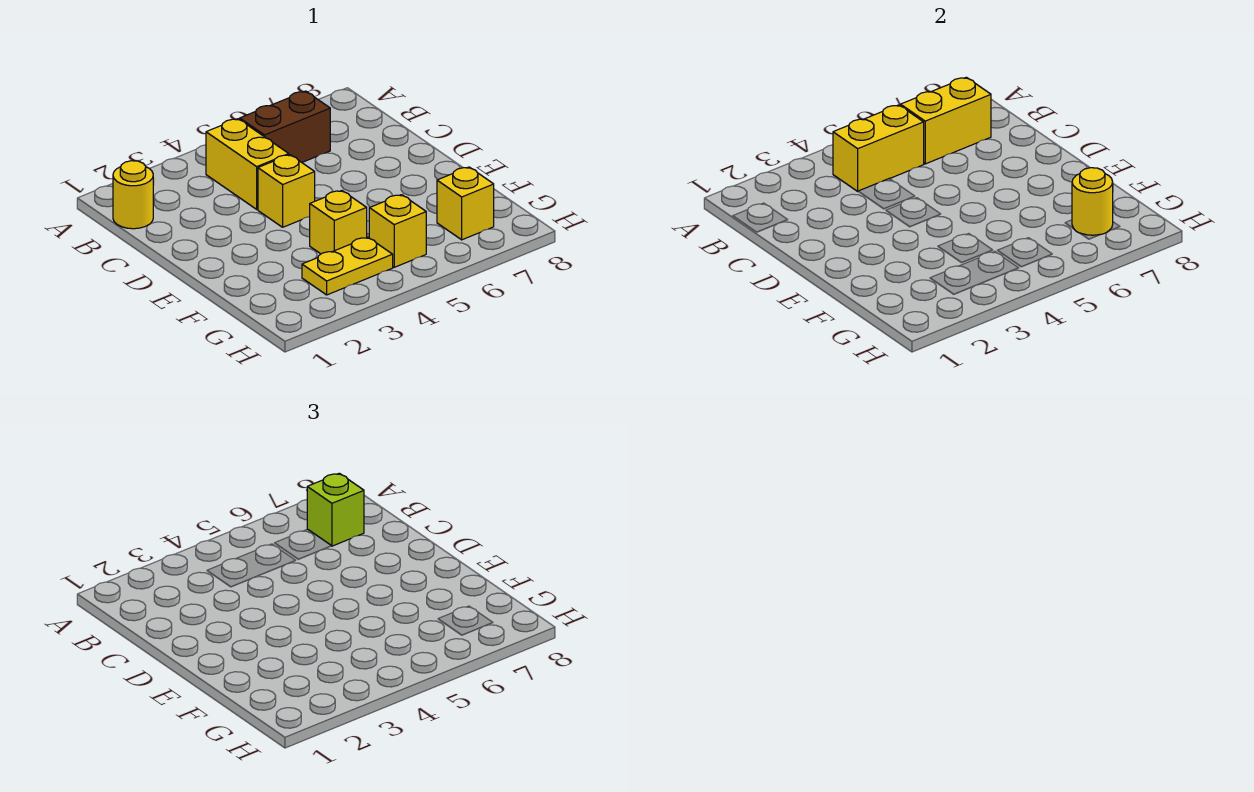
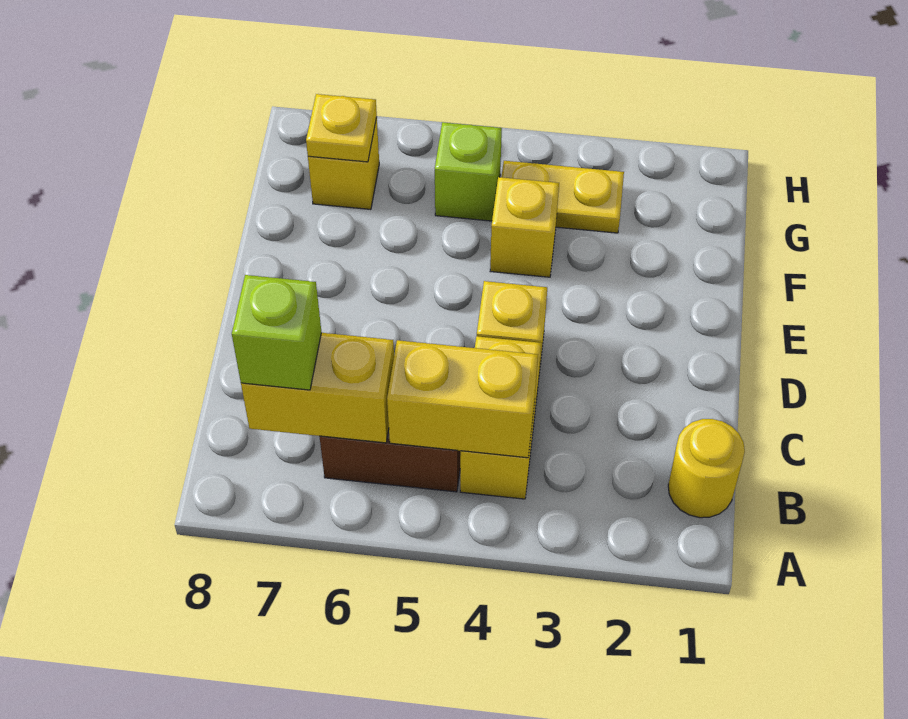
yellow brick G5 level 1 -> lime brick G5 level 1
yellow round brick G7 level 2 -> yellow plate G7 level 2

